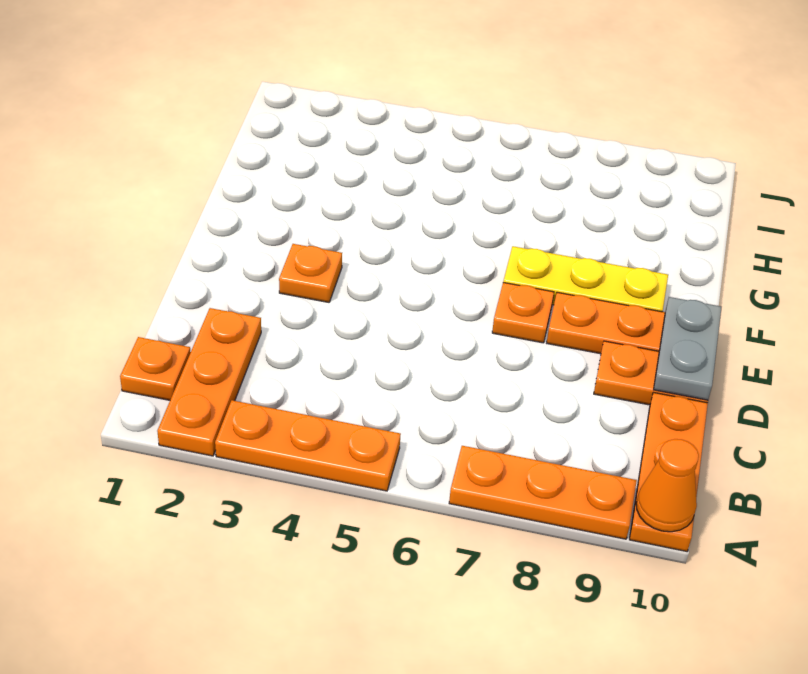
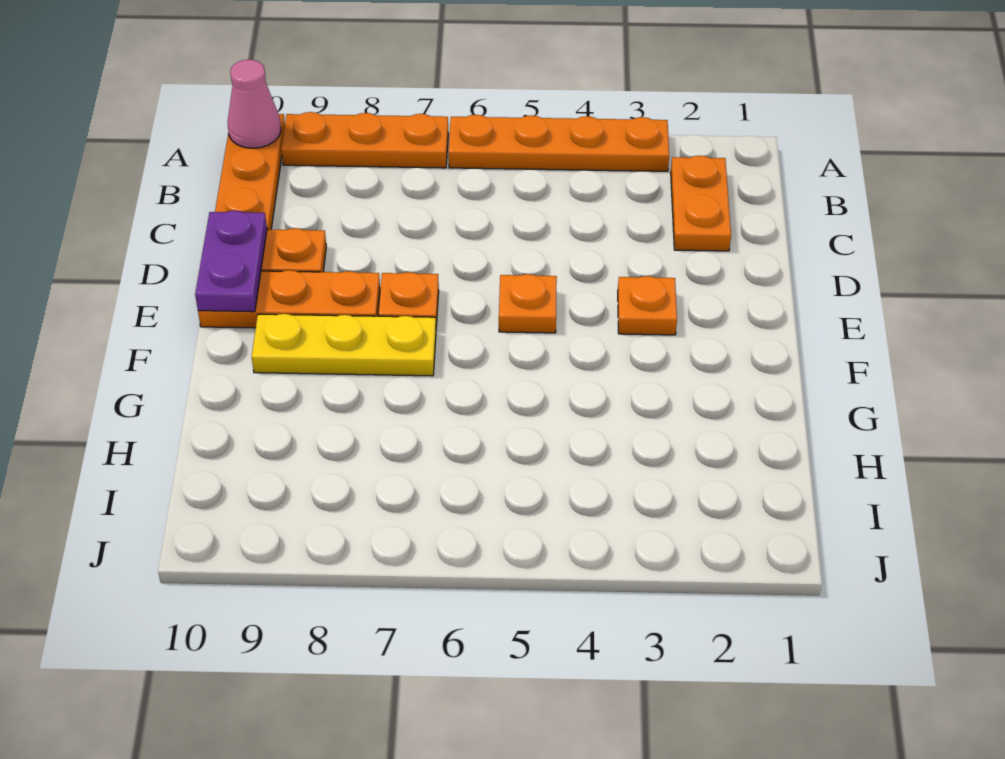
orange plate A2:C2 level 1 -> orange plate B2:C2 level 1
orange plate A3:A5 level 1 -> orange plate A3:A6 level 1
orange cone A10 level 2 -> pink cone A10 level 2
orange plate B1 level 1 -> orange plate E5 level 1
grey plate D10:E10 level 2 -> purple plate D10:E10 level 2

